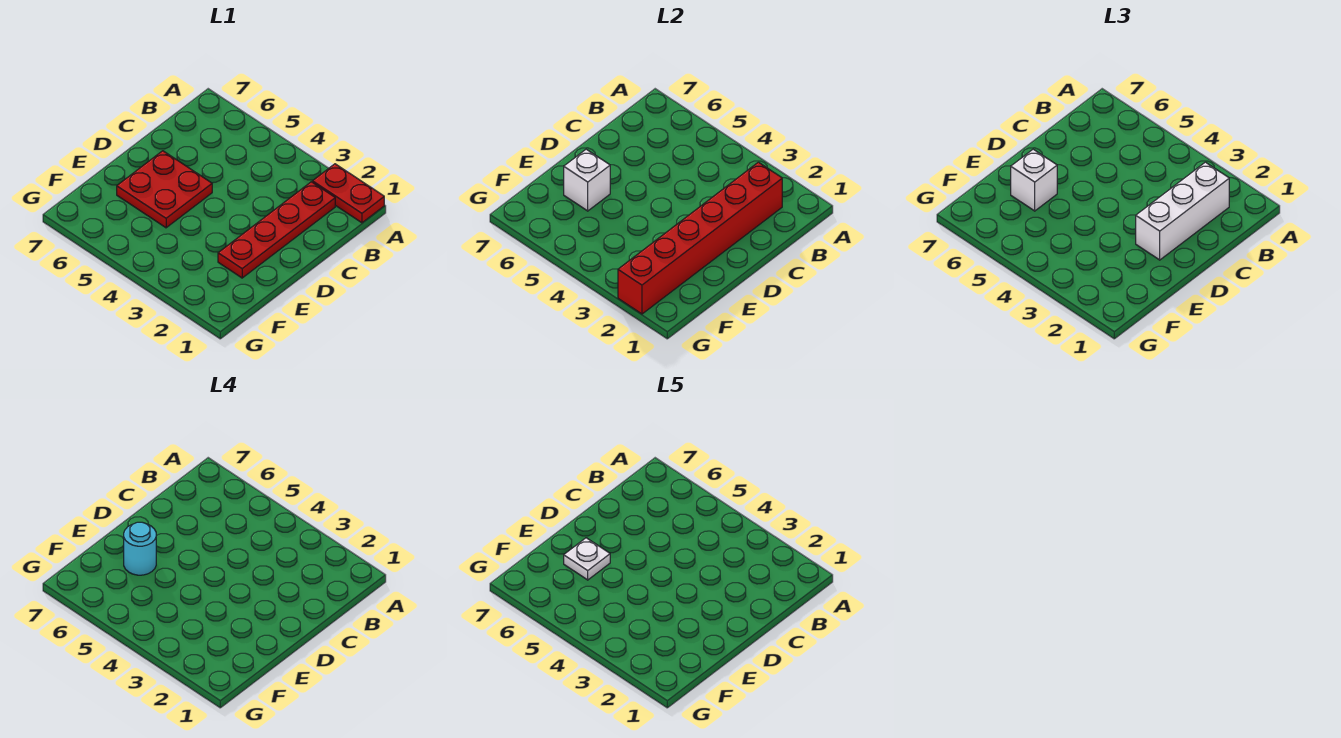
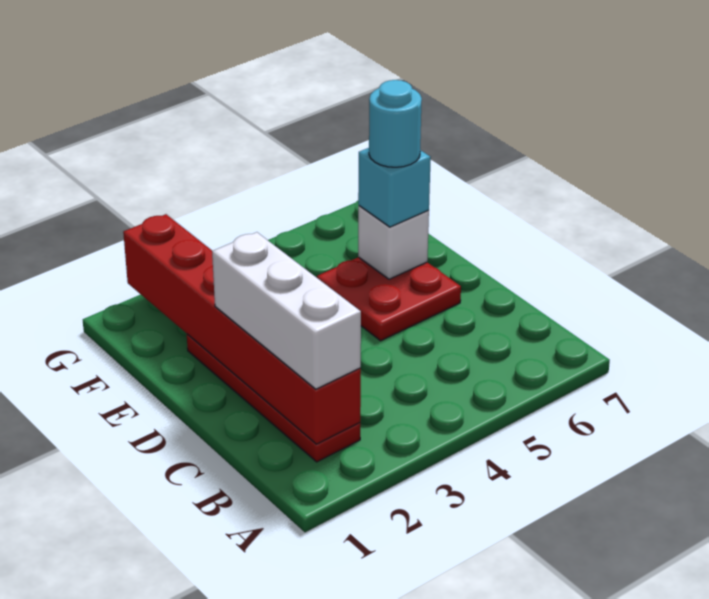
red plate A1:A2 level 1 -> none
white brick E6 level 3 -> cyan brick E6 level 3
white plate E6 level 5 -> none

